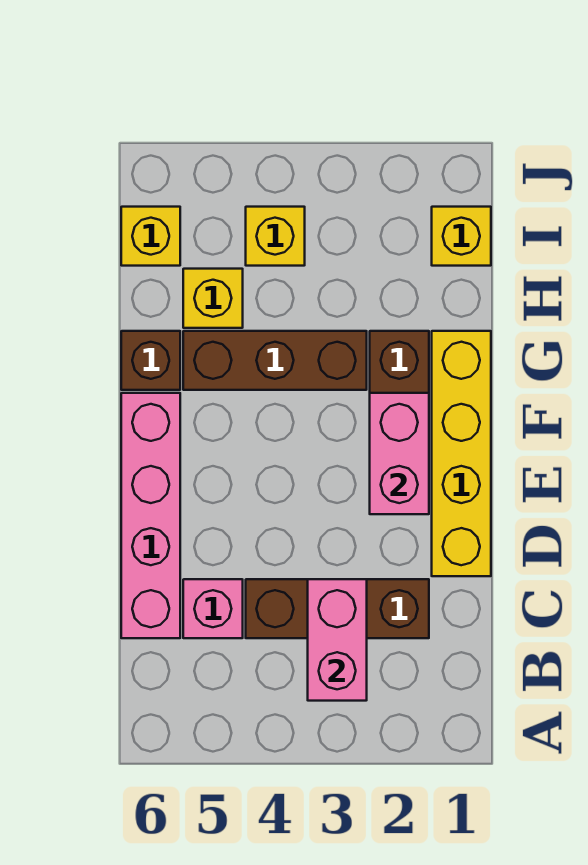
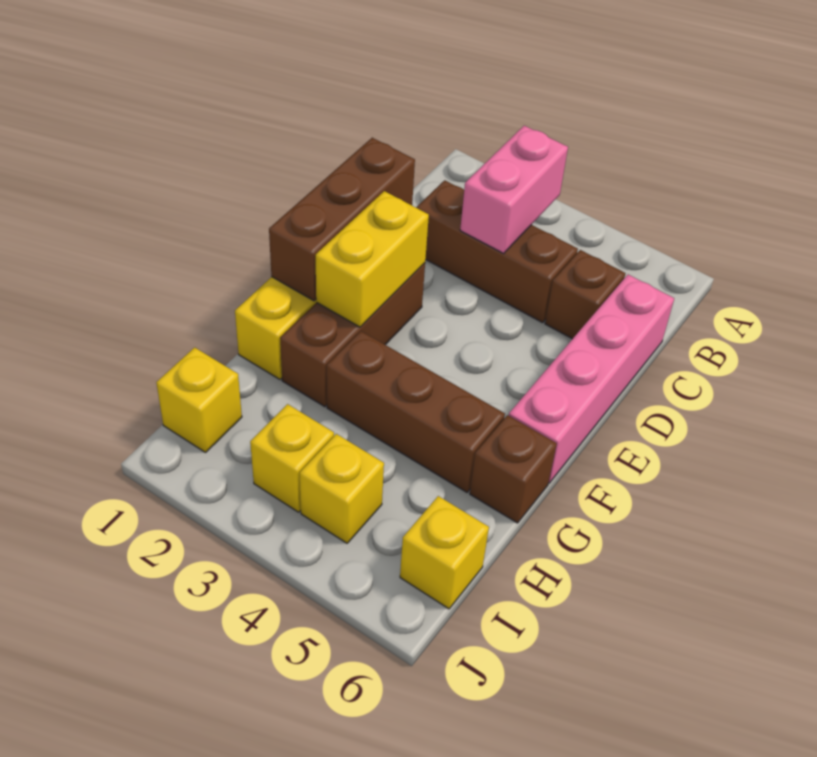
pink brick C5 level 1 -> brown brick C5 level 1
none -> brown brick D1:F1 level 2
pink brick E2:F2 level 2 -> yellow brick E2:F2 level 2
yellow brick H5 level 1 -> yellow brick I3 level 1

